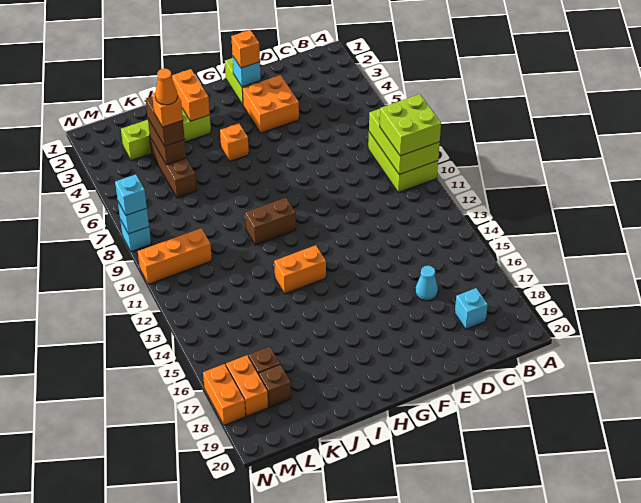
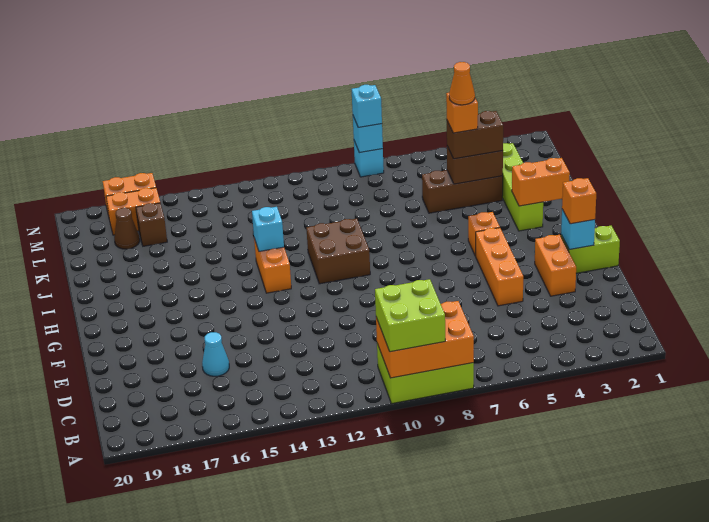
lime brick A8:B10 level 2 -> orange brick A8:B10 level 2
cyan brick C18 level 1 -> cyan brick I13 level 2
orange brick E3:F4 level 1 -> orange brick E3:F3 level 1
brown brick H10:I10 level 1 -> brown brick H10:I11 level 1
orange brick L10:N10 level 1 -> orange brick E5:G5 level 1
brown brick L18 level 1 -> brown cone L18 level 1

